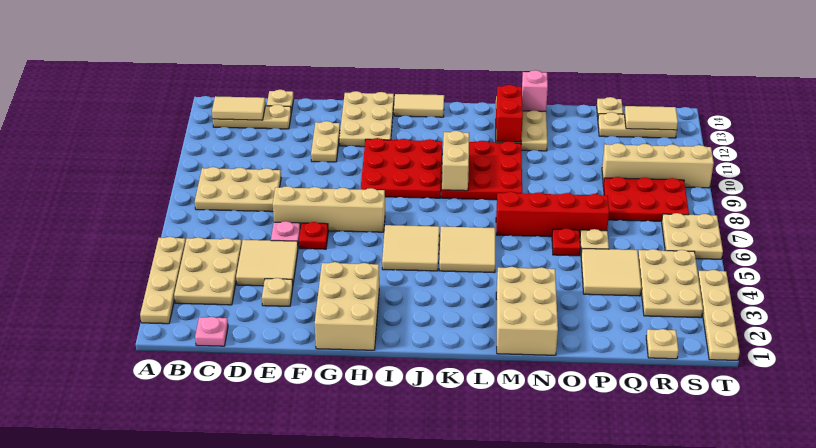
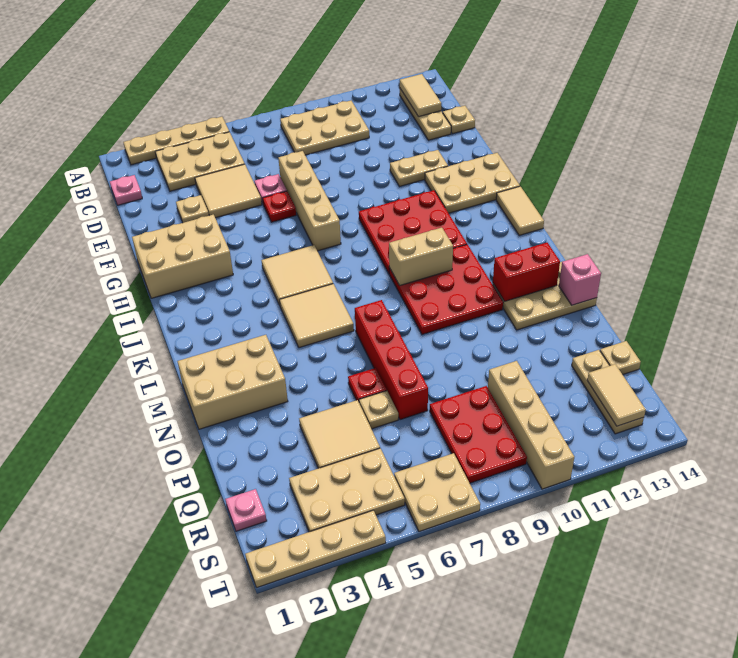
tan plate B8:D9 level 1 -> tan plate B8:C10 level 1
tan plate R1 level 1 -> pink plate R1 level 1

